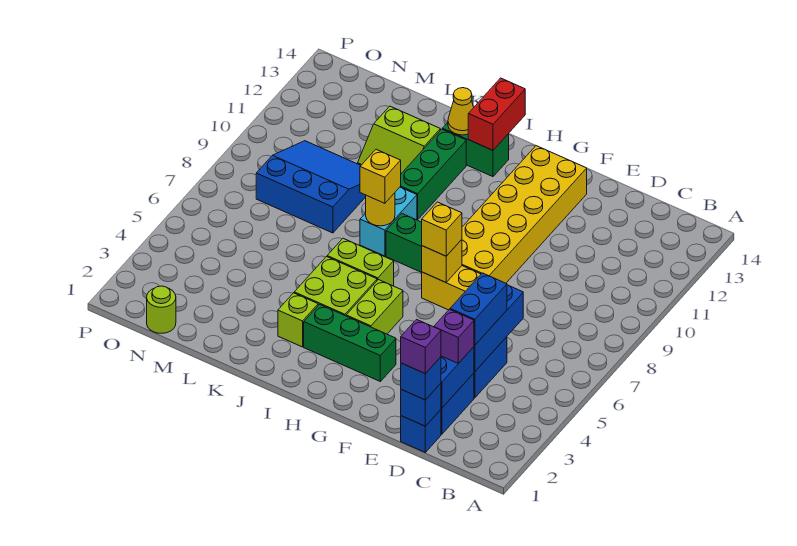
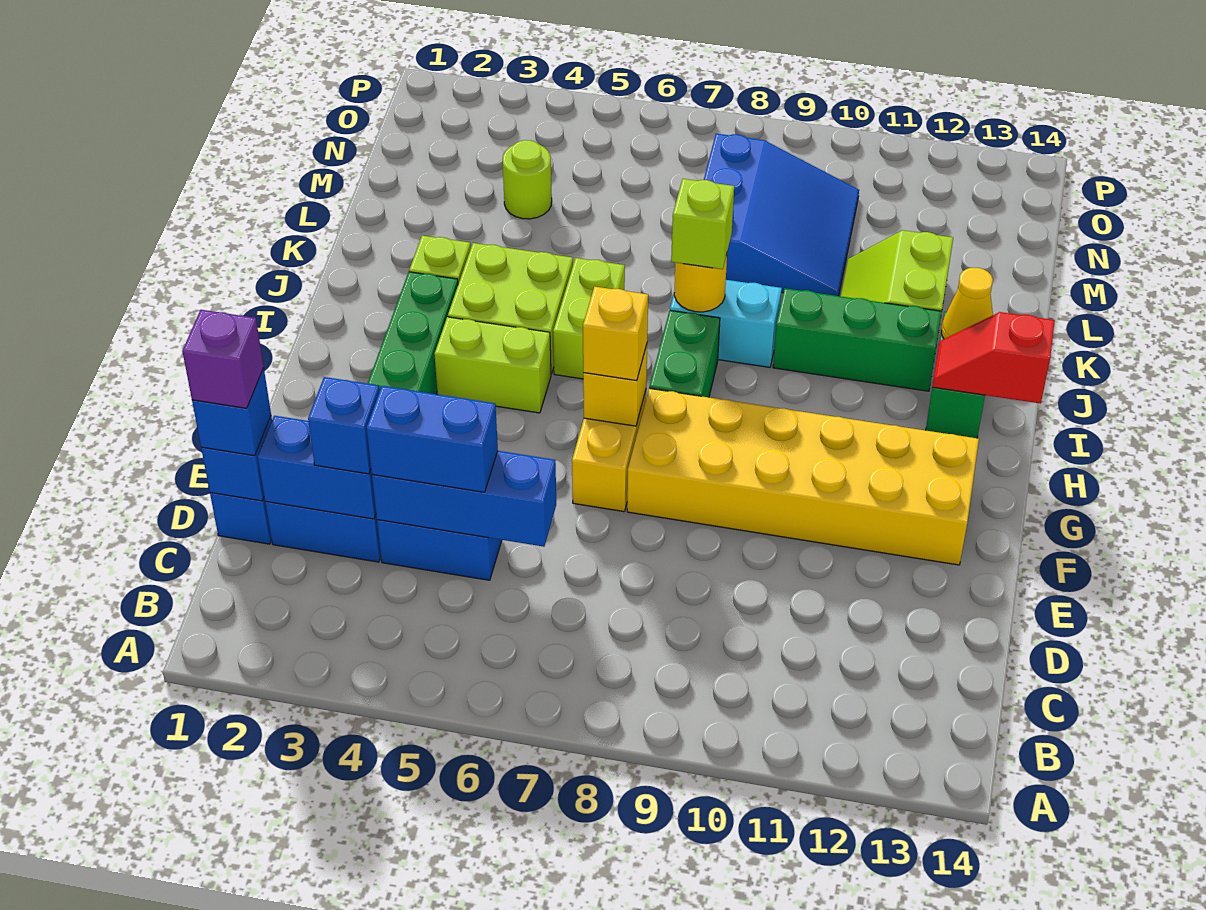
purple brick D3 level 3 -> blue brick D3 level 3
red brick I13:I14 level 2 -> red slope I13:I14 level 2 top 14
yellow brick J8 level 3 -> lime brick J8 level 3
lime round brick N1 level 1 -> lime round brick M4 level 1

